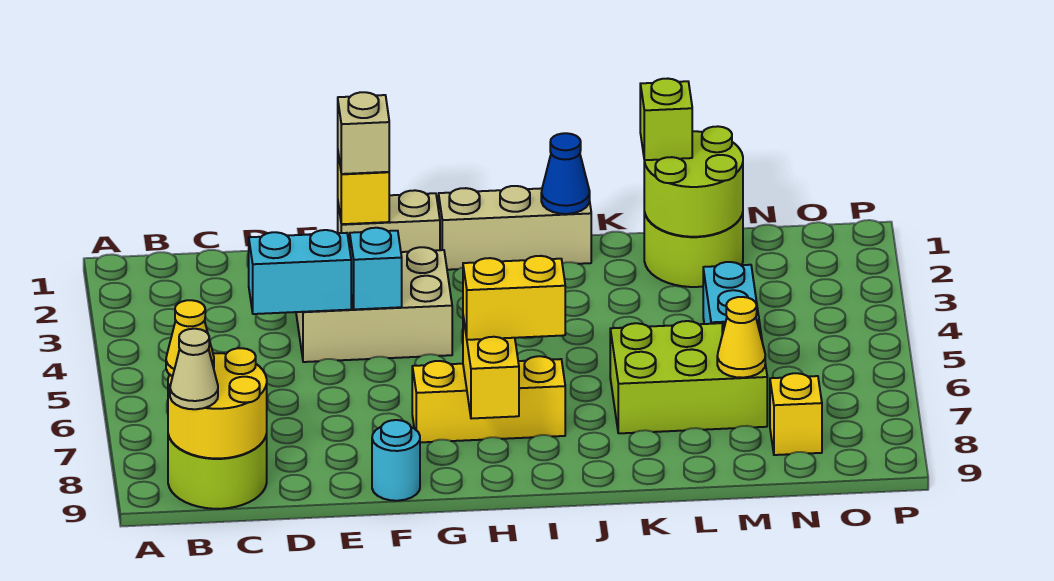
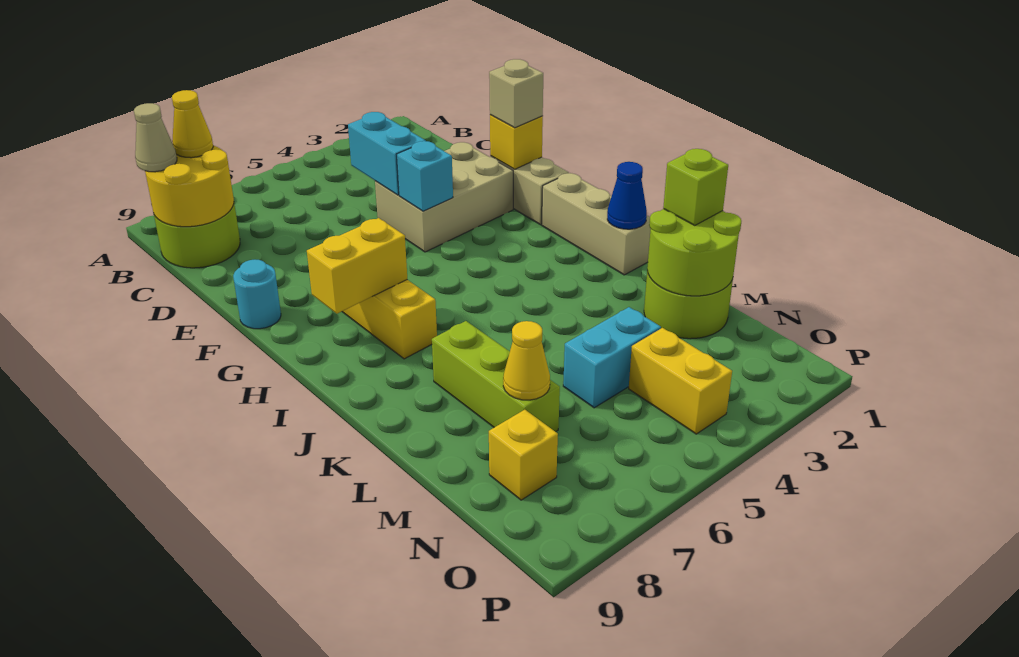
tan brick E3:G4 level 1 -> tan brick E2:F4 level 1
yellow brick H7:I7 level 3 -> yellow brick N4:O4 level 1
lime brick K6:M7 level 1 -> lime brick K7:M7 level 1

